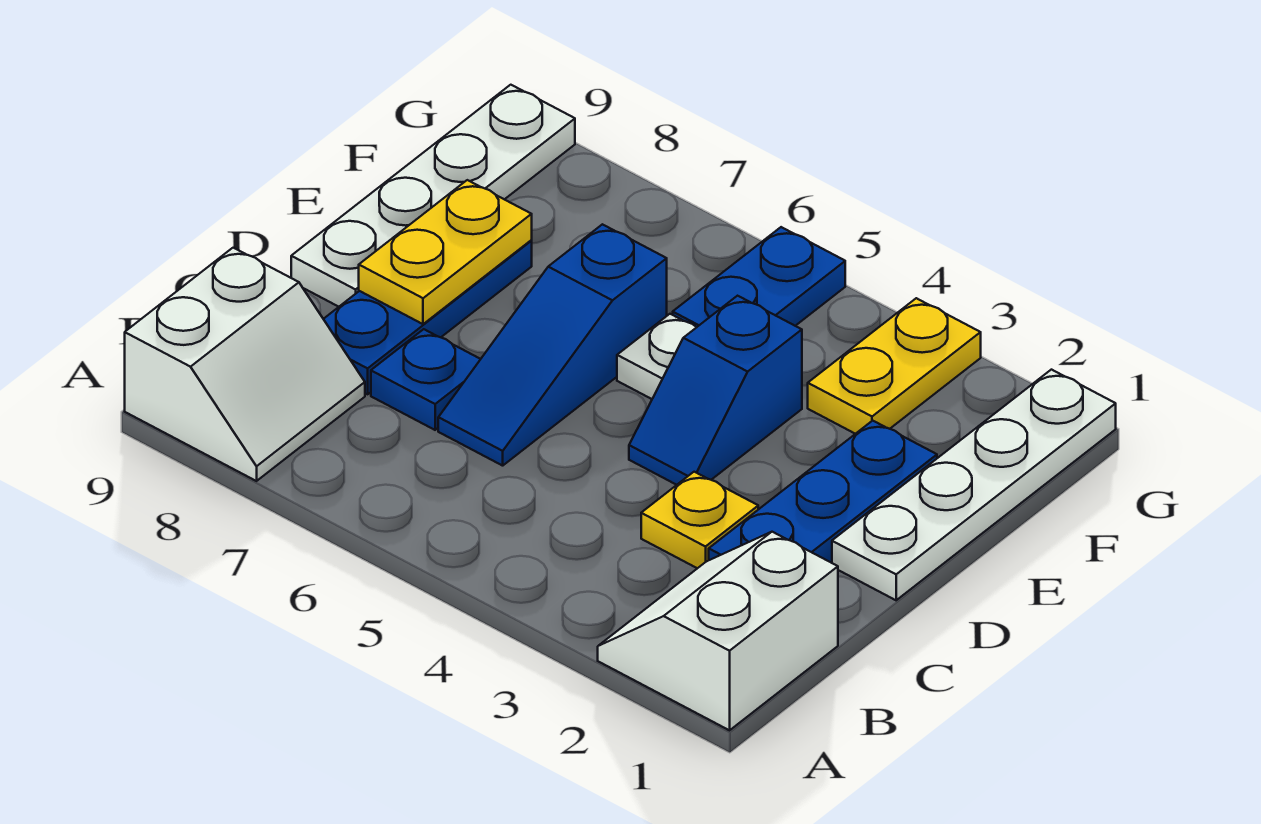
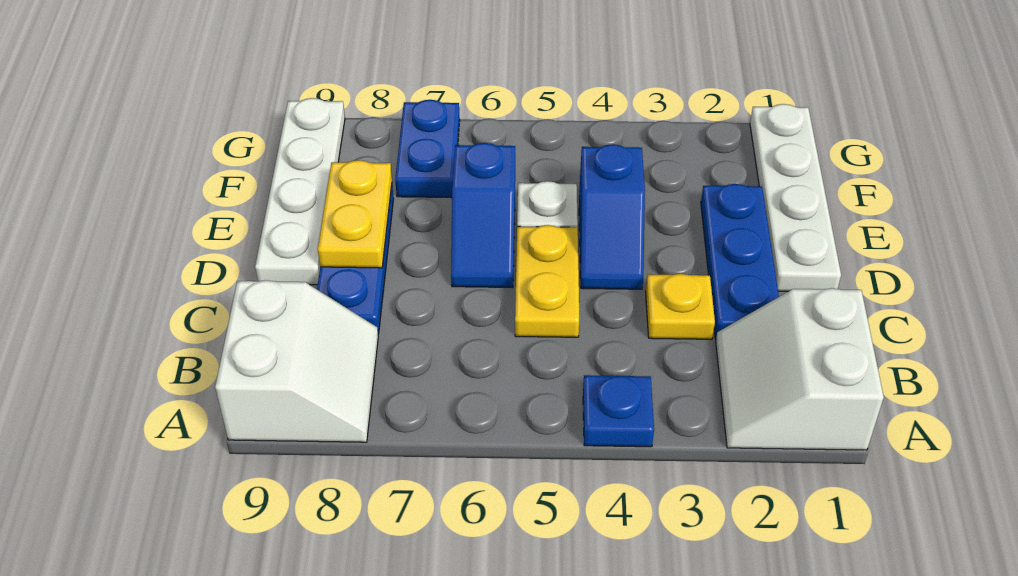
blue slope C6:E6 level 1 top E -> blue slope D6:E6 level 1 top E
blue plate C7 level 1 -> blue plate A4 level 1
yellow plate F3:G3 level 1 -> yellow plate C5:D5 level 1
blue plate F5:G5 level 1 -> blue plate F7:G7 level 1

